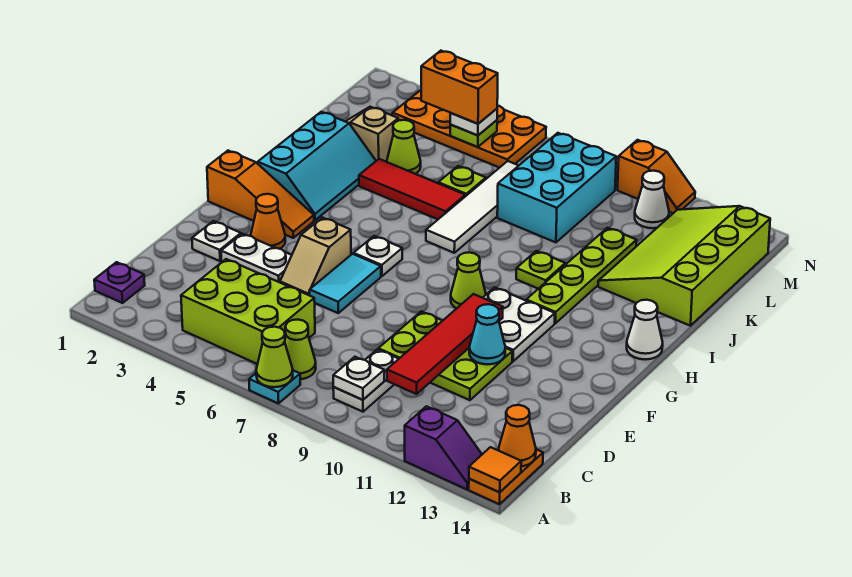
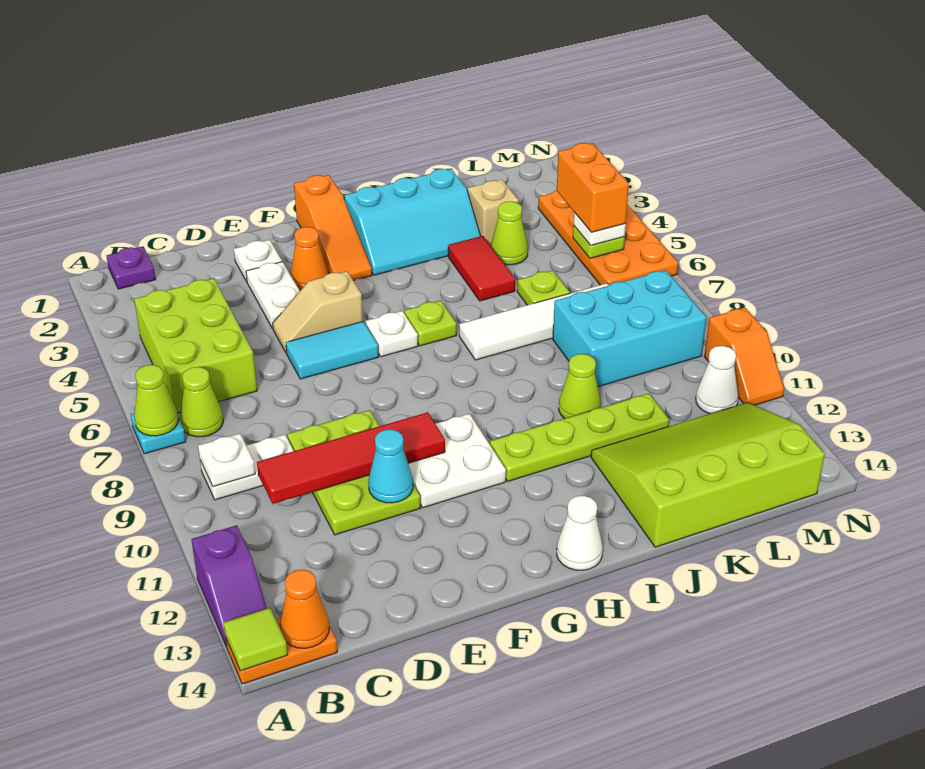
orange tile A14 level 2 -> lime tile A14 level 2
lime cone G9 level 1 -> lime cone J10 level 1
lime plate I10 level 1 -> lime plate H6 level 1
red tile J4:J6 level 1 -> red tile J4:J5 level 1

